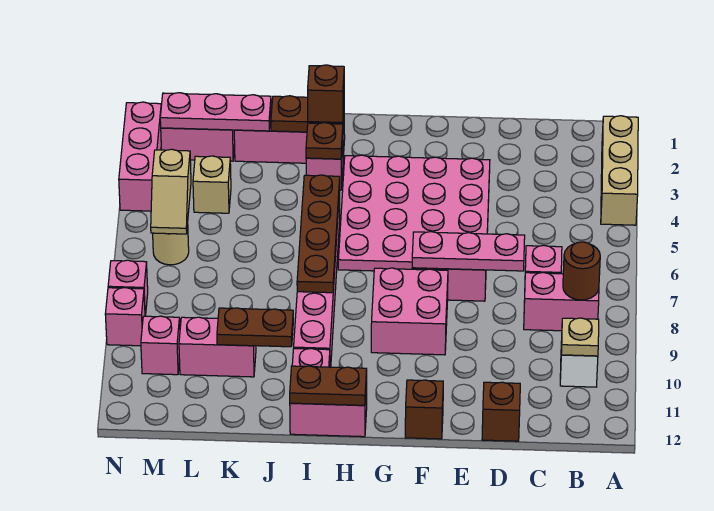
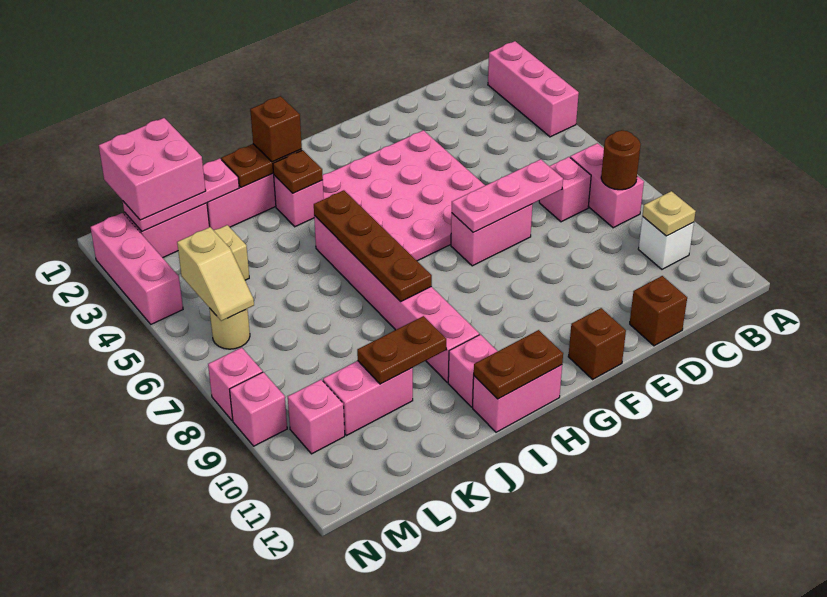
tan brick A2:A4 level 1 -> pink brick A2:A4 level 1
pink brick B8:C8 level 1 -> pink brick B7:B8 level 1
pink brick F8:G9 level 1 -> pink brick L1:M2 level 3

